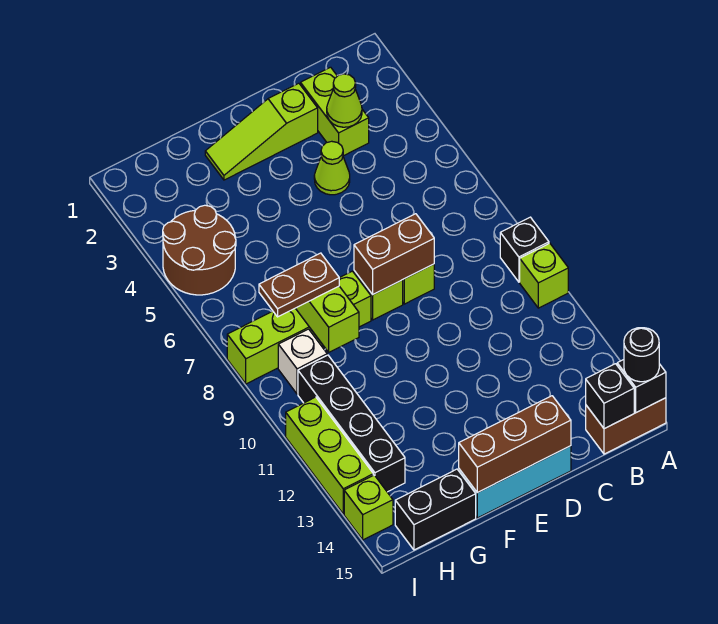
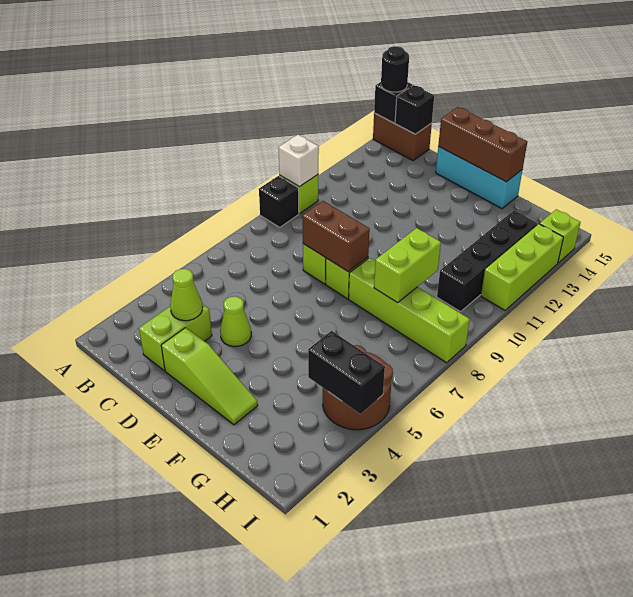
brown plate G8:H8 level 3 -> none
black brick G15:H15 level 1 -> black brick H4:I4 level 2
white brick H9 level 1 -> white brick A10 level 2

